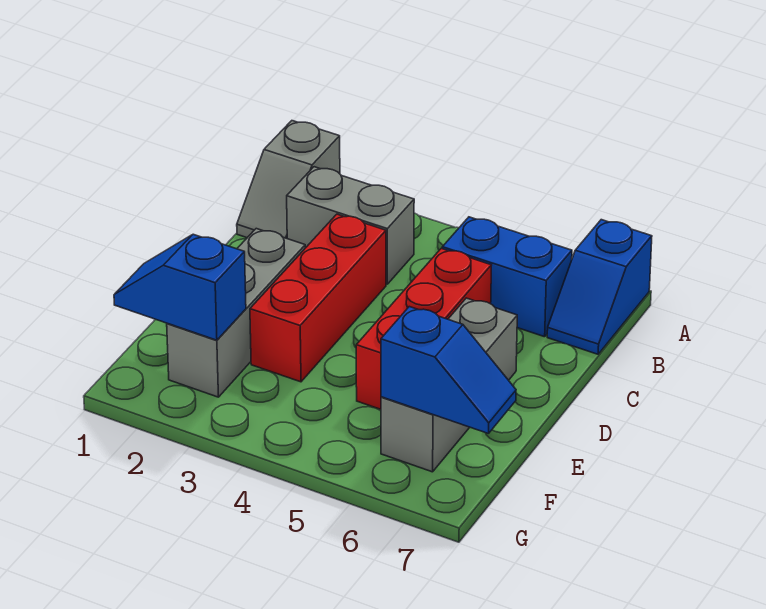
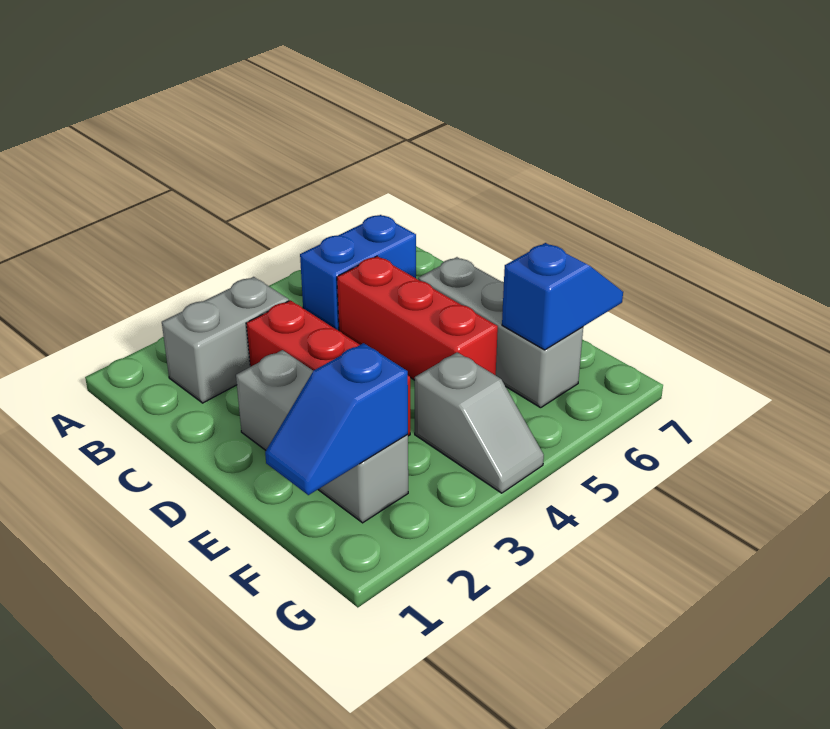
grey slope A1:B1 level 1 top A -> grey slope F4:G4 level 1 top F
blue slope A7:B7 level 1 top A -> none

